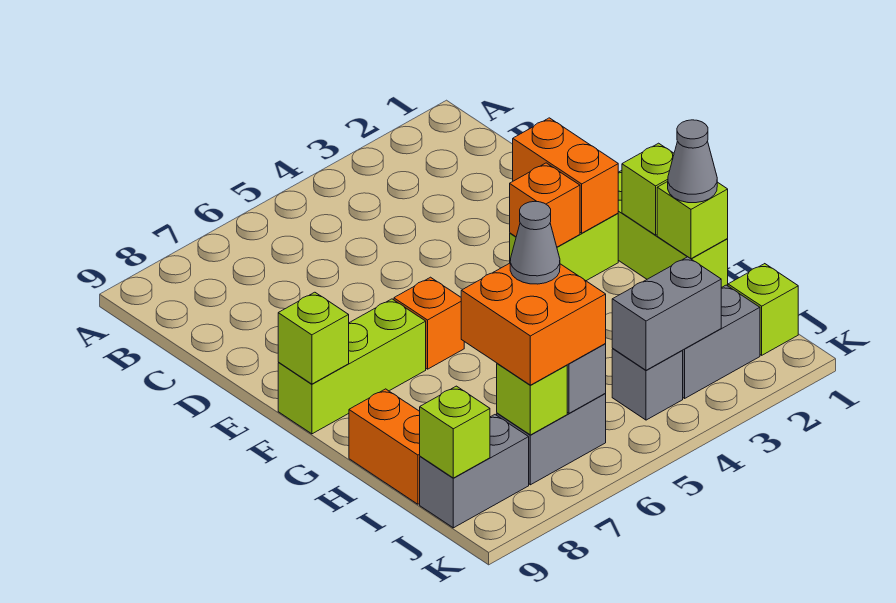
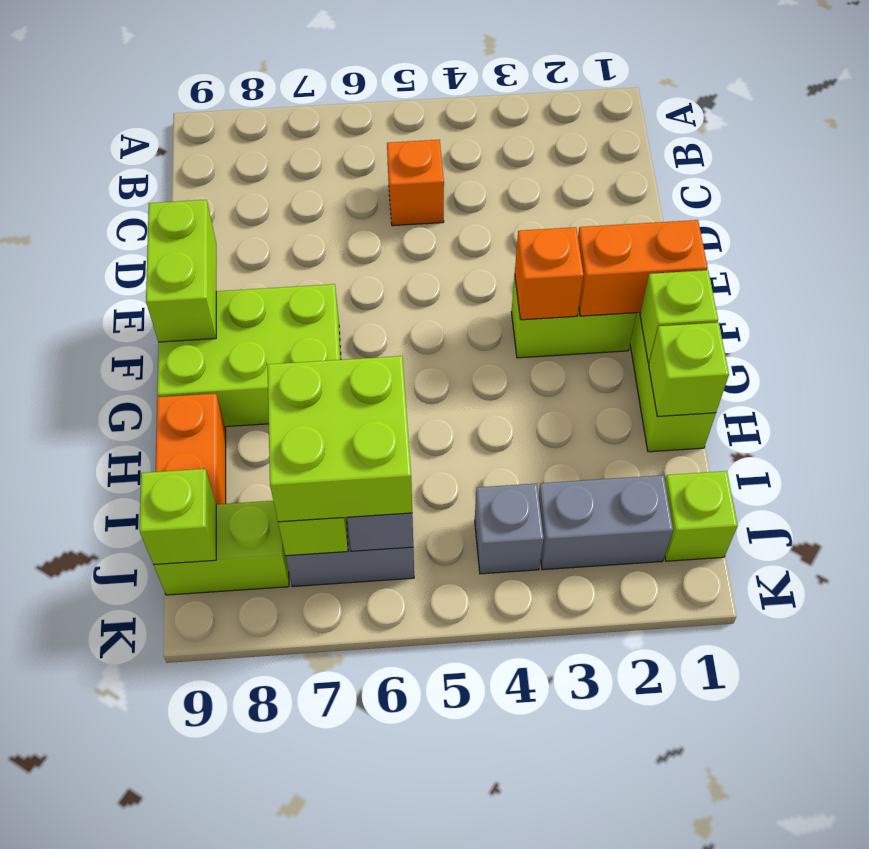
orange brick E2:F2 level 2 -> orange brick F1:F2 level 2
orange brick F6 level 1 -> orange brick C5 level 1
lime brick F7:F9 level 1 -> lime brick F7:G9 level 1
lime brick F9 level 2 -> lime brick E9:F9 level 2
grey cone H1 level 3 -> none
orange brick I6:J7 level 3 -> lime brick I6:J7 level 3
grey cone I6 level 4 -> none
grey brick J3:J4 level 2 -> none
grey brick J8:J9 level 1 -> lime brick J8:J9 level 1

